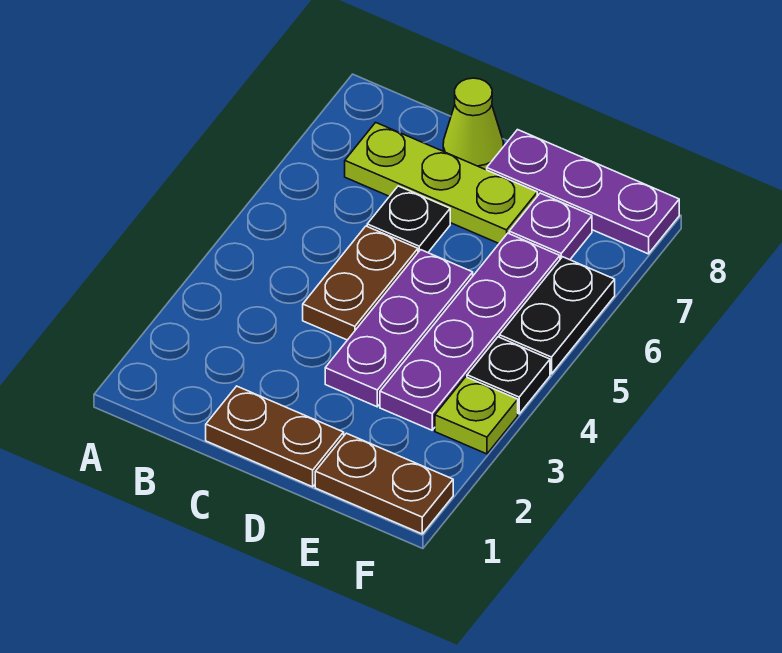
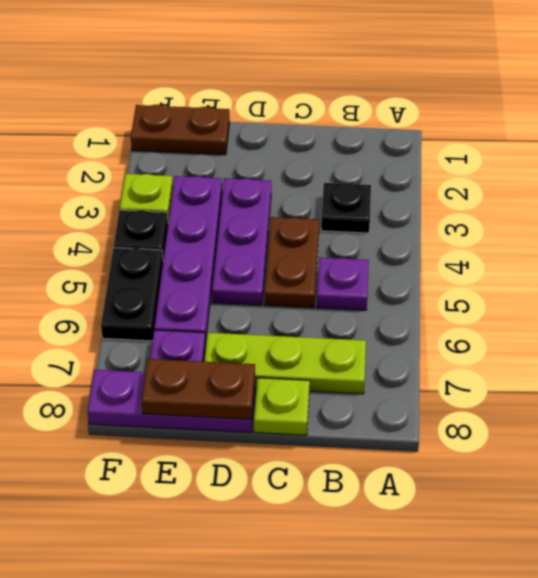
none -> purple plate B5 level 1
brown plate C1:D1 level 1 -> brown plate D8:E8 level 2
black plate C6 level 1 -> black plate B3 level 1
lime cone C8 level 1 -> lime plate C8 level 1

